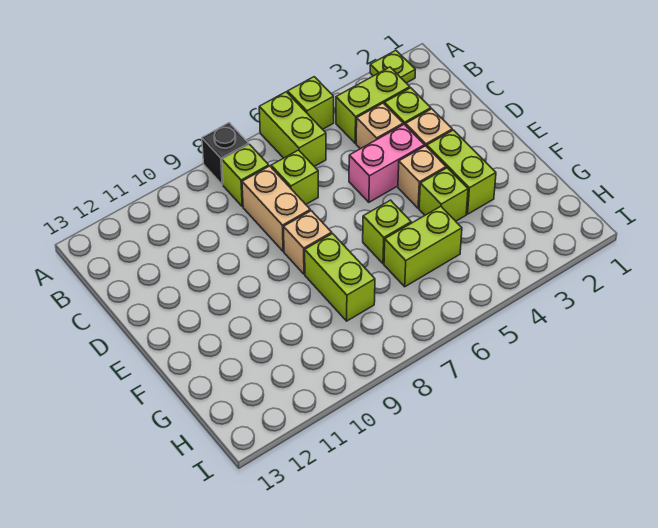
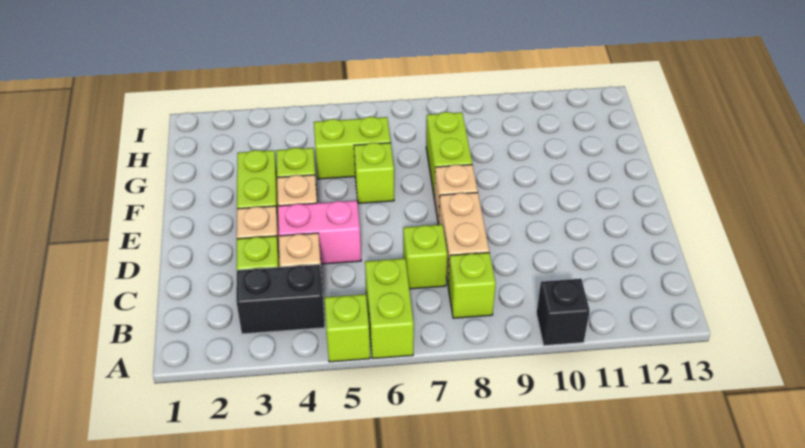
lime plate A2 level 1 -> none
black brick A8 level 1 -> black brick A10 level 1
lime brick B3:B4 level 1 -> black brick B3:B4 level 1

